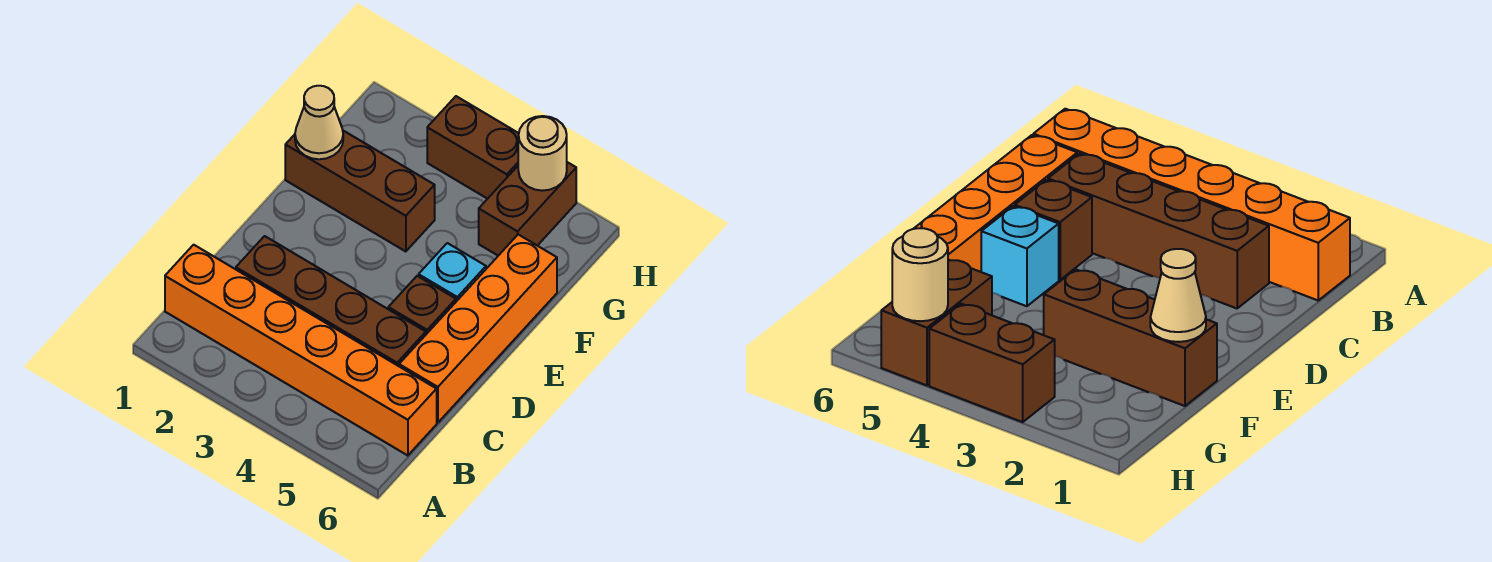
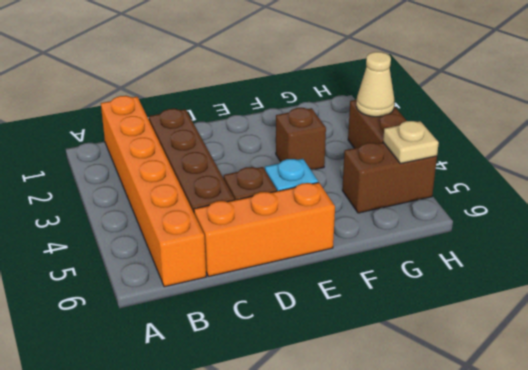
orange brick C6:F6 level 1 -> orange brick C6:E6 level 1
brown brick F1:F3 level 1 -> brown brick F3 level 1
tan cone F1 level 2 -> tan cone H3 level 2
tan round brick H5 level 2 -> tan plate H5 level 2

